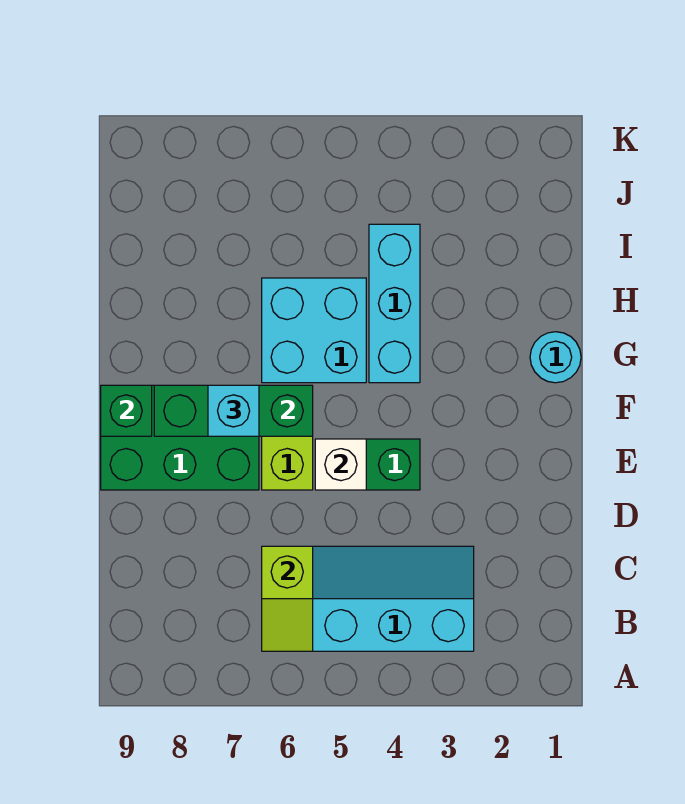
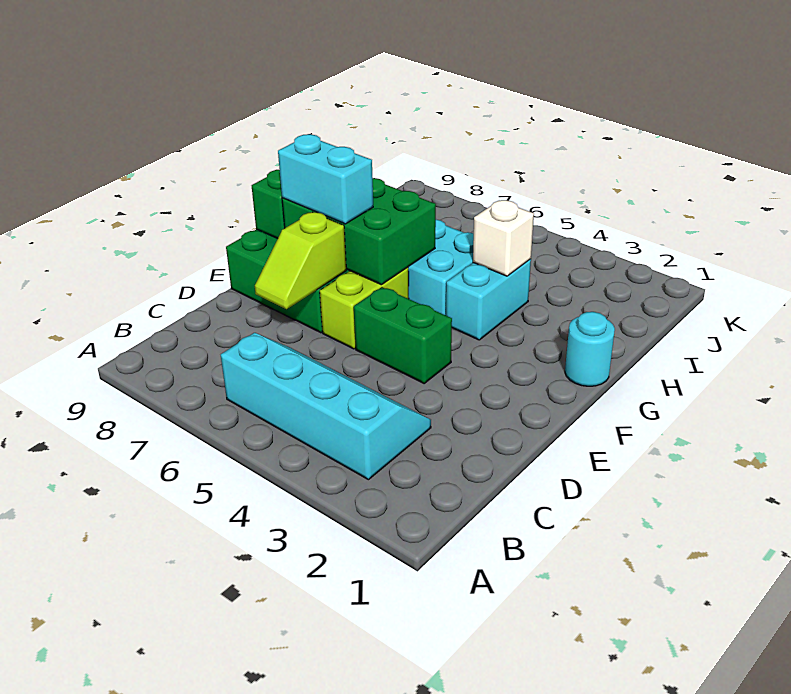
lime slope B6:C6 level 2 top C -> lime slope D7:E7 level 2 top E
white brick E5 level 2 -> white brick H4 level 2
green brick F6:F8 level 2 -> green brick F6:G8 level 2
cyan brick F7 level 3 -> cyan brick F7:F8 level 3
cyan brick G4:I4 level 1 -> cyan brick G4:H4 level 1

